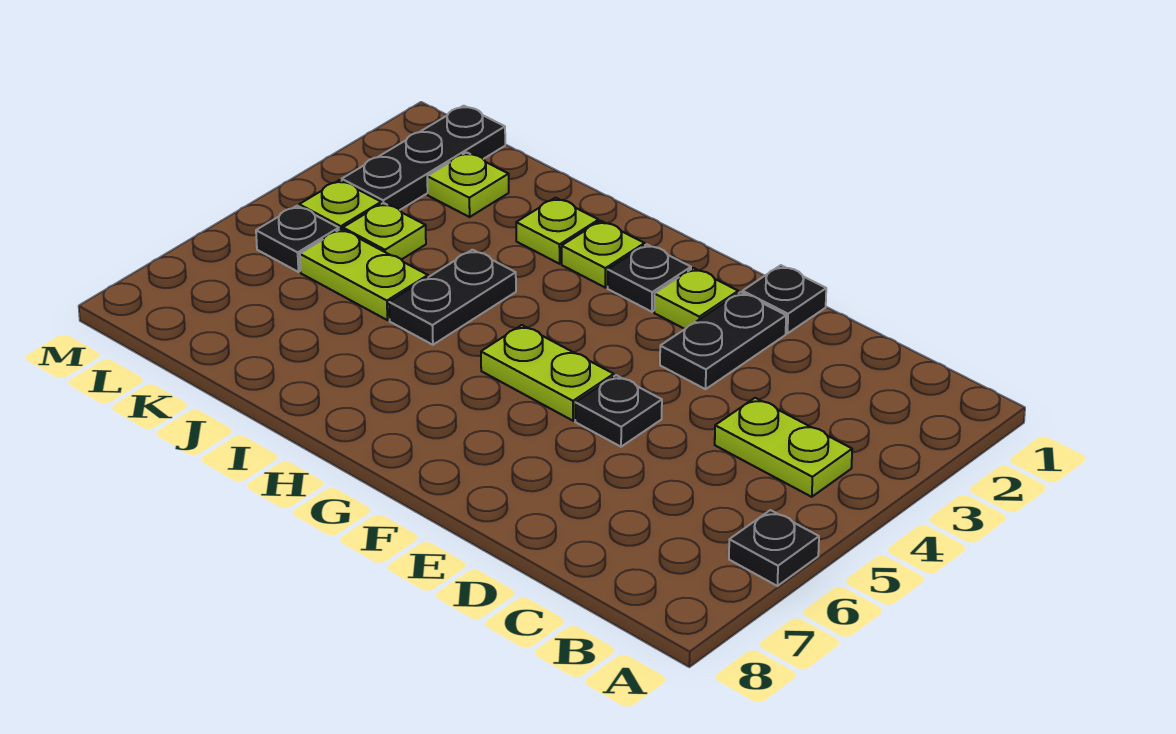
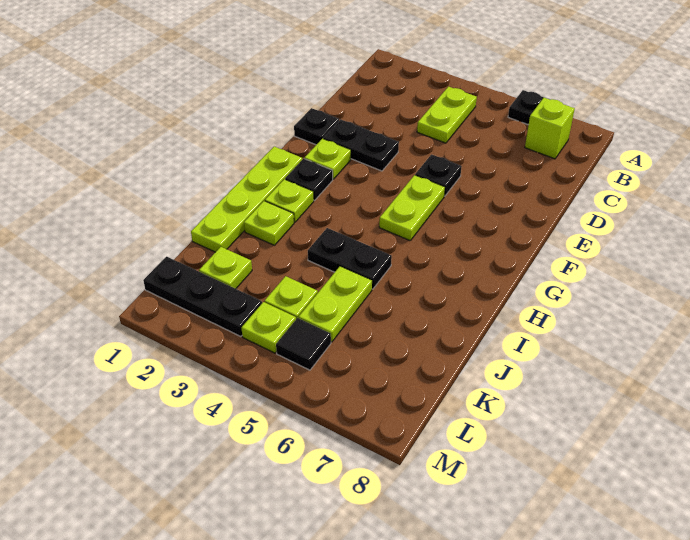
none -> lime brick B7 level 1
none -> lime plate G1:J1 level 1
black plate L5 level 1 -> black tile L5 level 1

